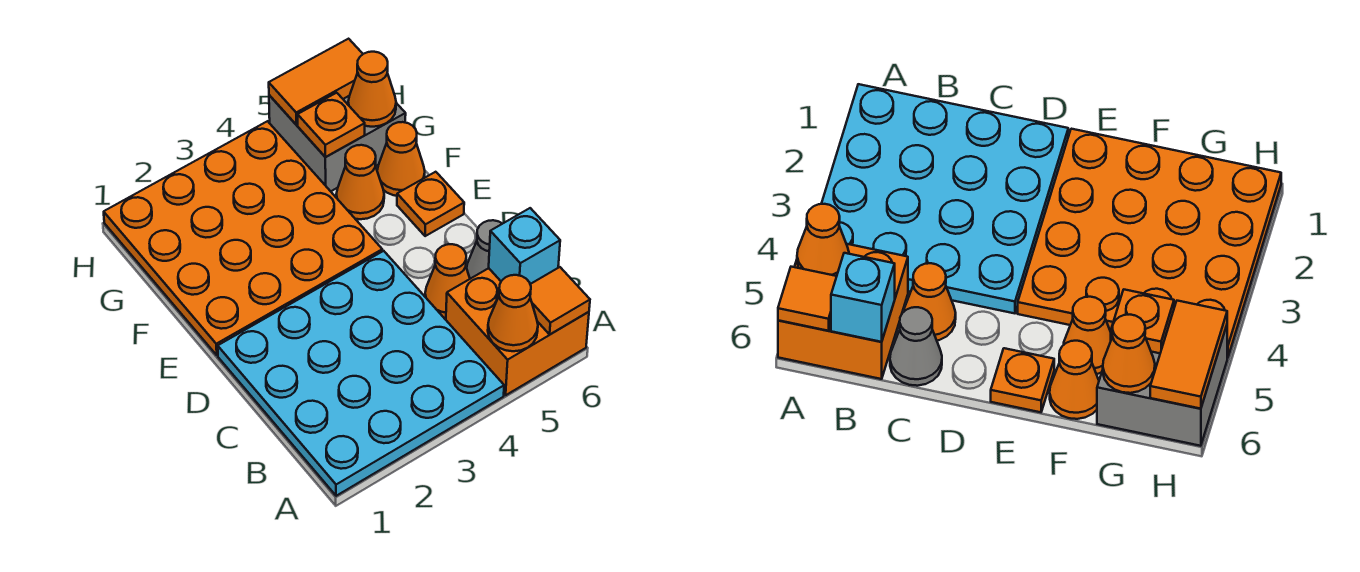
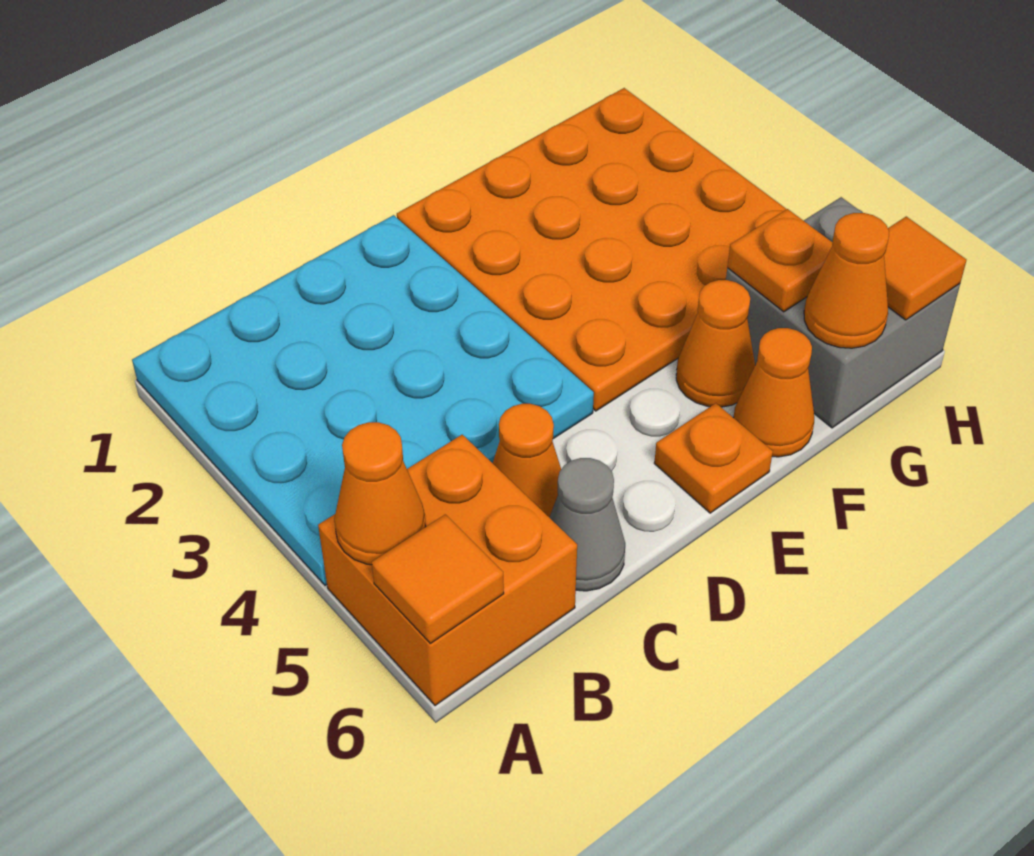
cyan brick B6 level 2 -> none
orange tile H5:H6 level 2 -> orange tile H6 level 2

